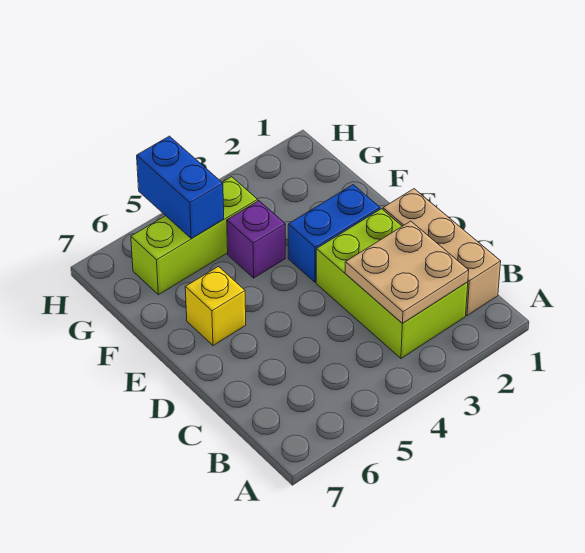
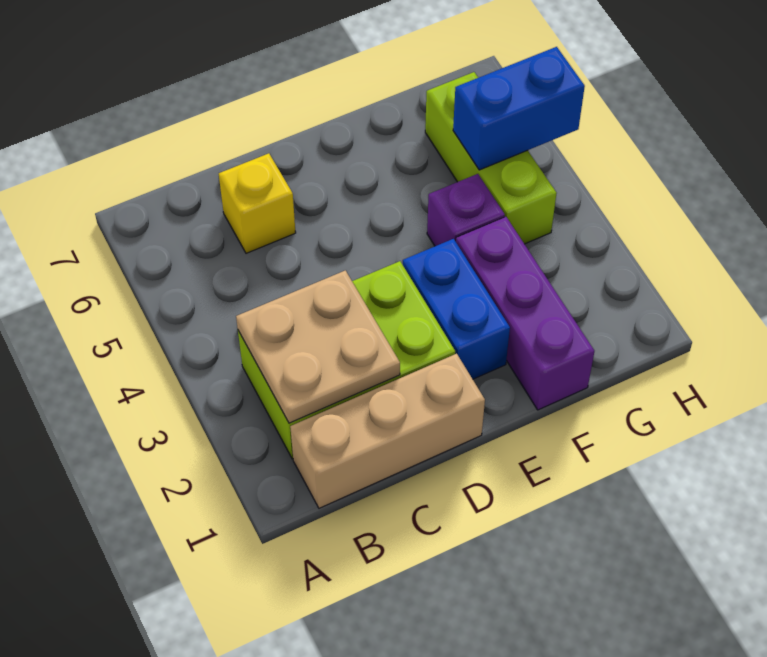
yellow brick E6 level 1 -> yellow brick C6 level 1
none -> purple brick F1:F3 level 1

